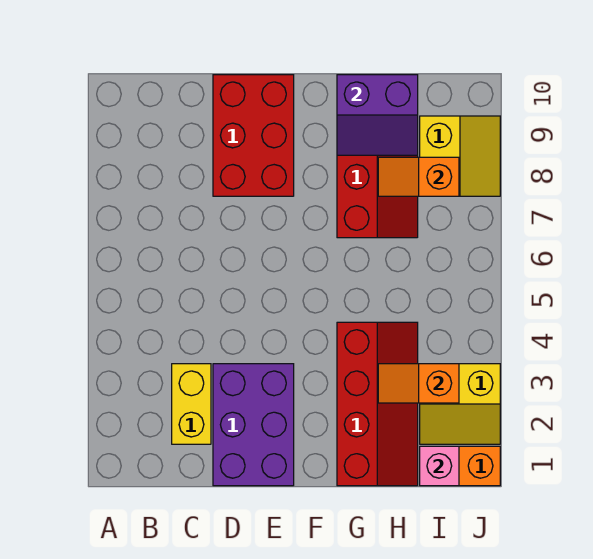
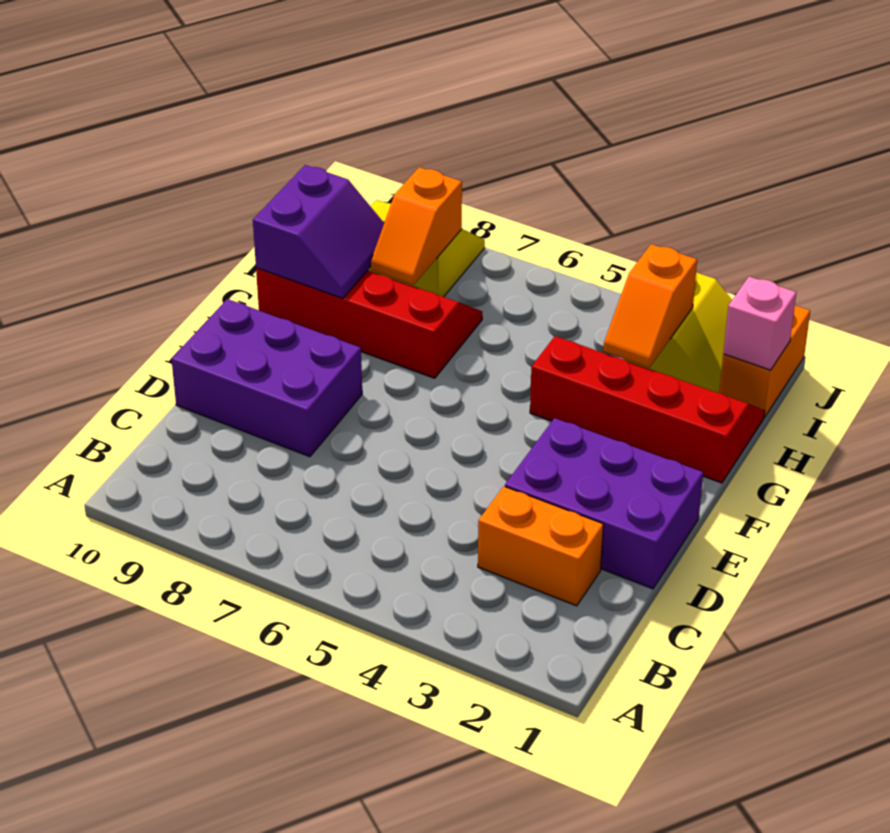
yellow brick C2:C3 level 1 -> orange brick C2:C3 level 1
red brick D8:E10 level 1 -> purple brick D8:E10 level 1

